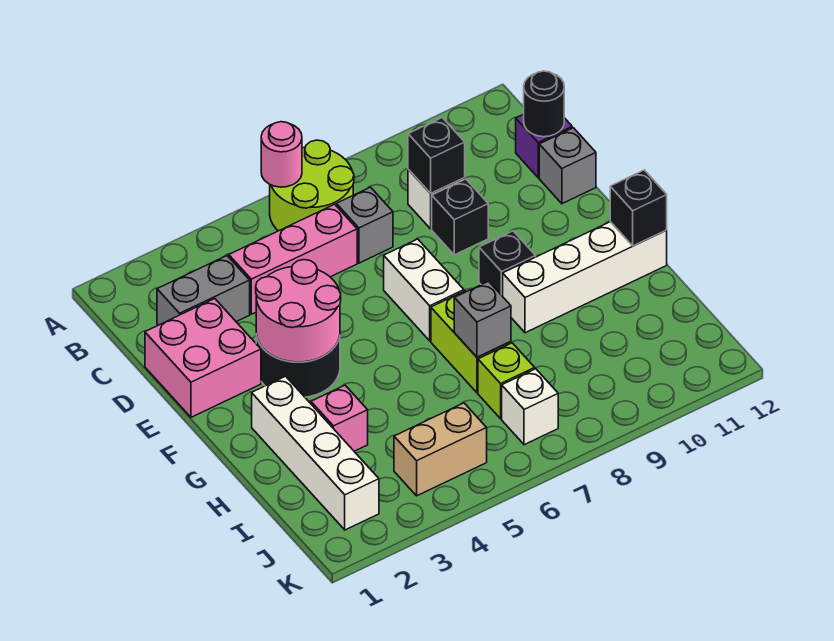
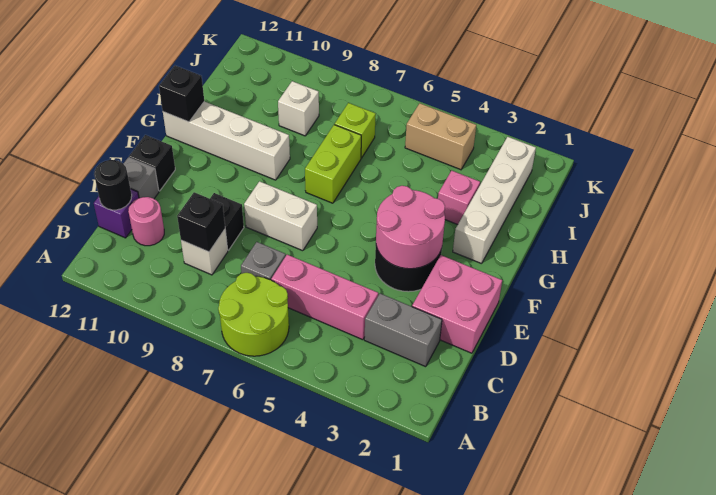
pink round brick A6 level 2 -> pink round brick C11 level 1
white brick E7:F7 level 1 -> white brick E7:E8 level 1
black brick F9 level 1 -> black brick E12 level 1
grey brick H7 level 2 -> none
white brick J7 level 1 -> white brick I9 level 1

